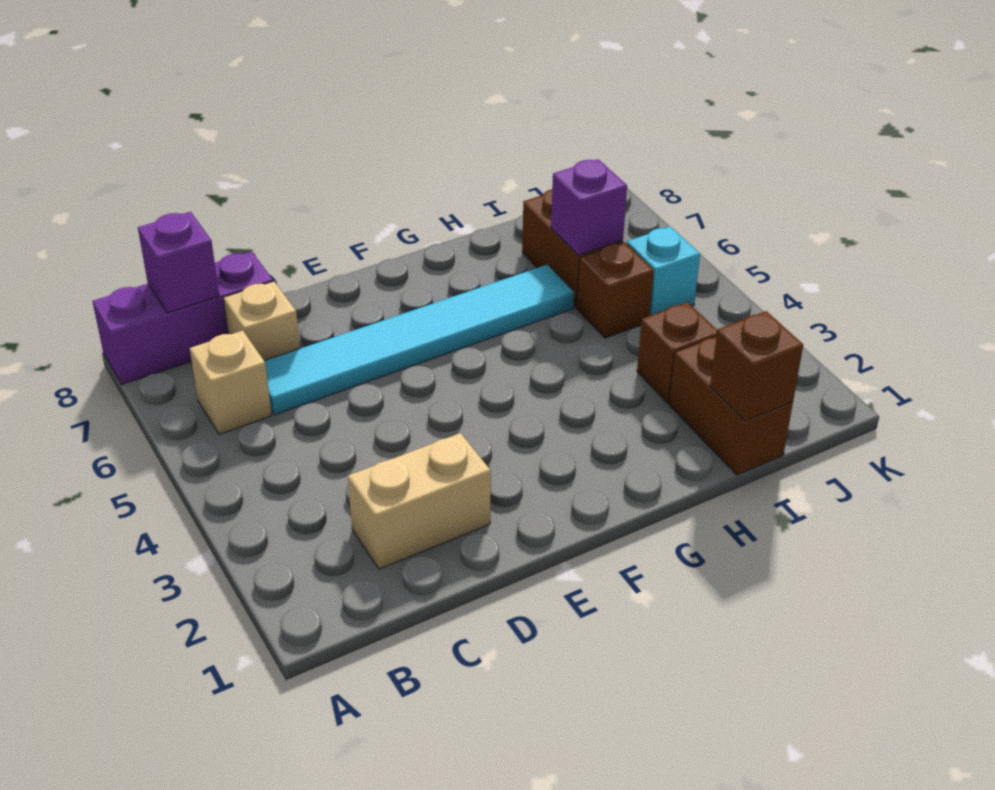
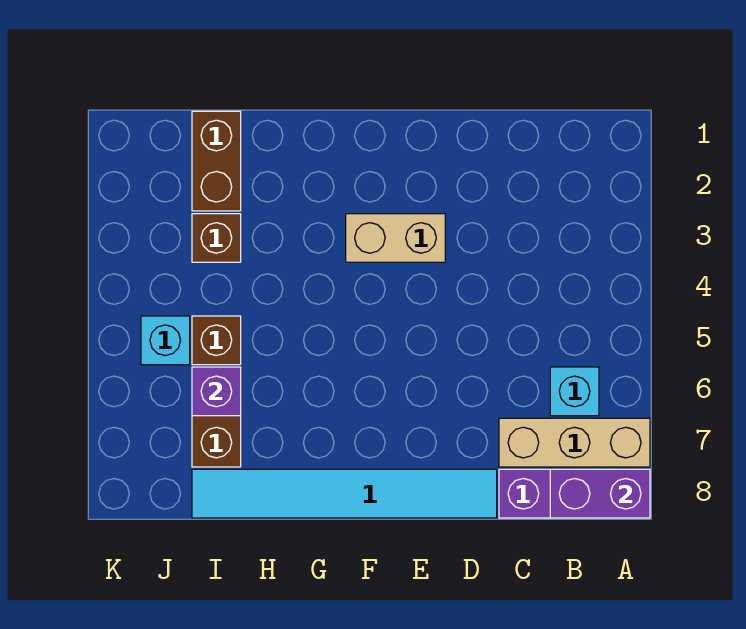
tan brick B6 level 1 -> cyan brick B6 level 1
purple brick B8 level 2 -> purple brick A8:B8 level 2
tan brick C2:D2 level 1 -> tan brick E3:F3 level 1
cyan tile C6:H6 level 1 -> cyan tile D8:I8 level 1
tan brick C7 level 1 -> tan brick A7:C7 level 1
brown brick I1 level 2 -> none

